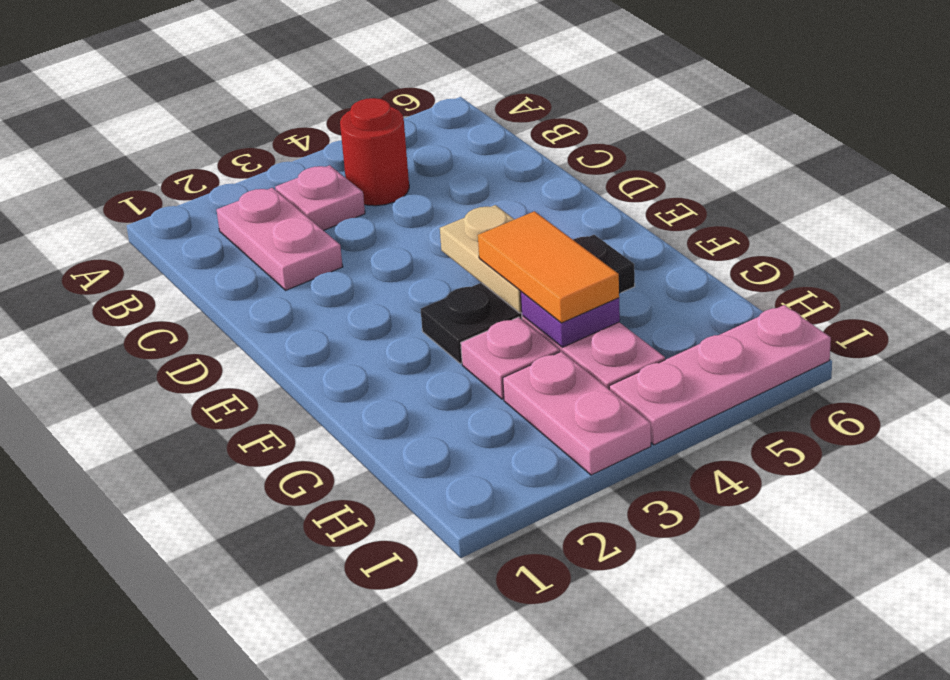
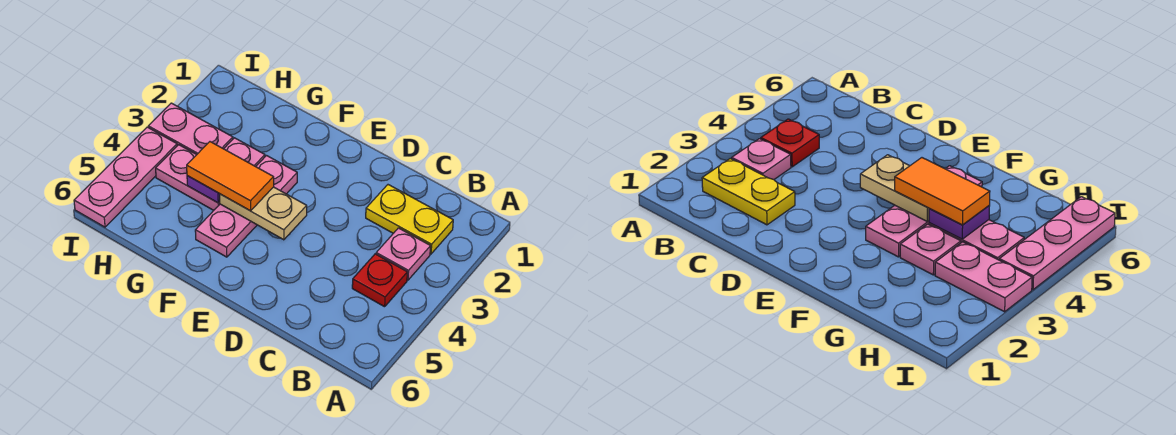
pink plate B2:C2 level 1 -> yellow plate B2:C2 level 1
red round brick B4 level 1 -> red plate B4 level 1
black plate F3:F5 level 1 -> pink plate F3:F5 level 1

